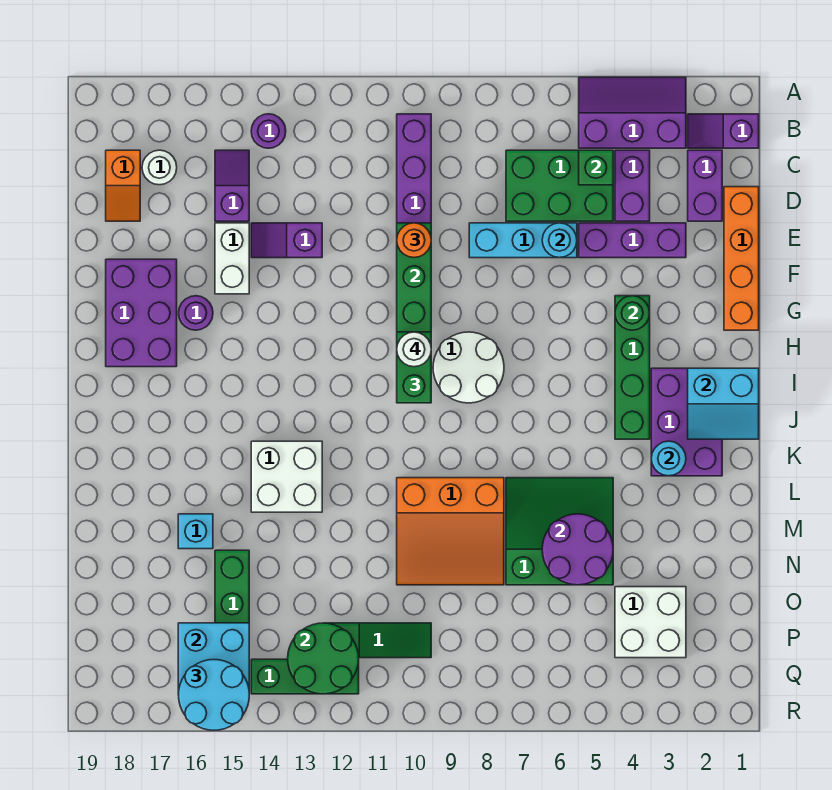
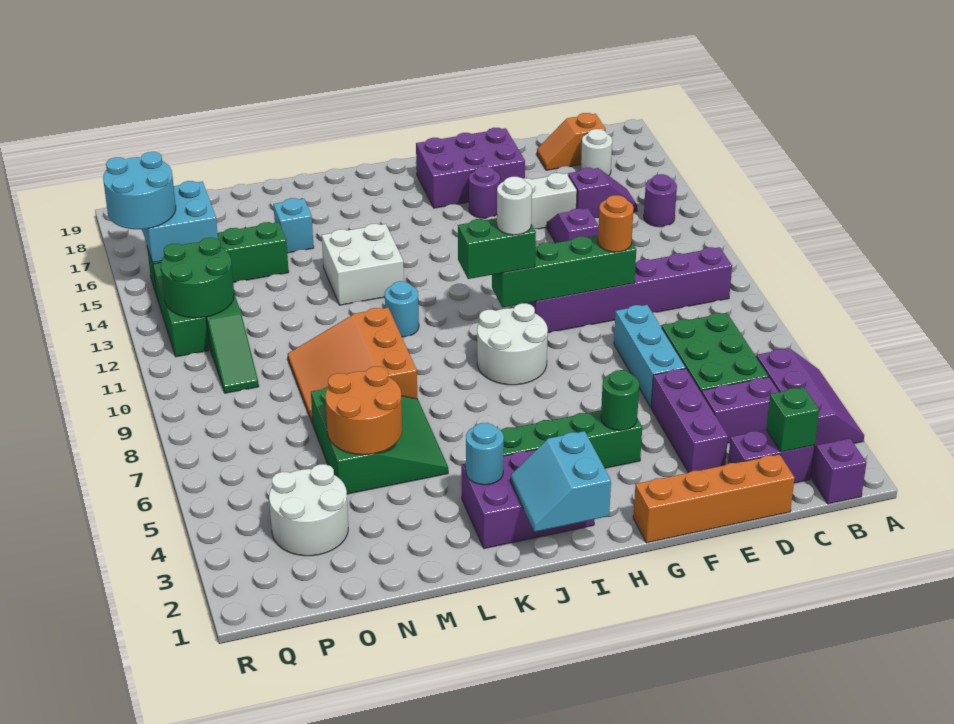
green brick C5 level 2 -> green brick C2 level 2
cyan round brick E6 level 2 -> cyan round brick K11 level 1
purple round brick M5:N6 level 2 -> orange round brick M5:N6 level 2
white brick O3:P4 level 1 -> white round brick O3:P4 level 1

